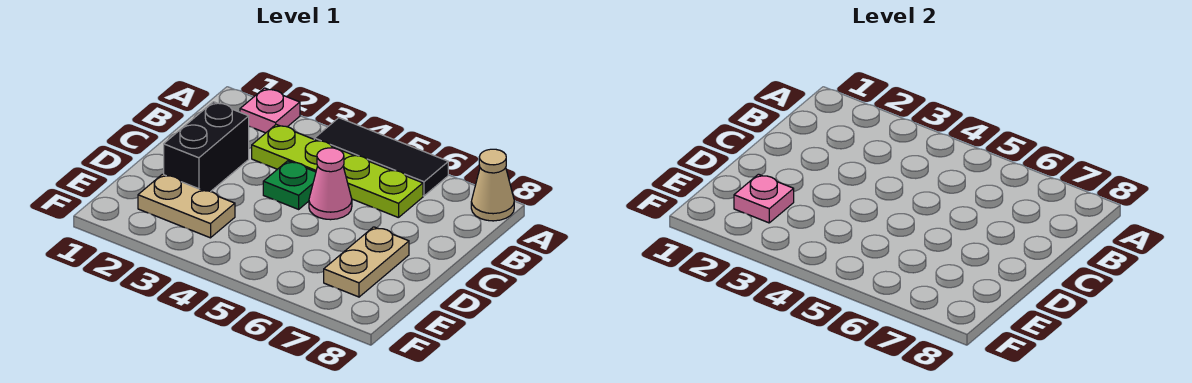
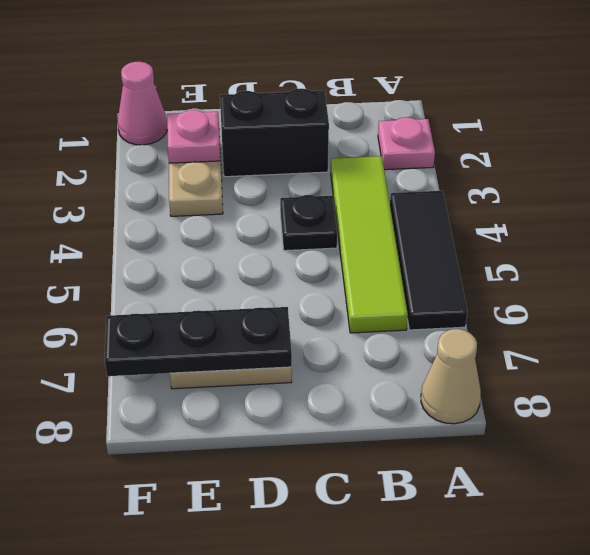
lime plate B3:B6 level 1 -> lime tile B3:B6 level 1
green plate C4 level 1 -> black plate C4 level 1
pink cone C5 level 1 -> pink cone F1 level 1
none -> black plate D7:F7 level 2

